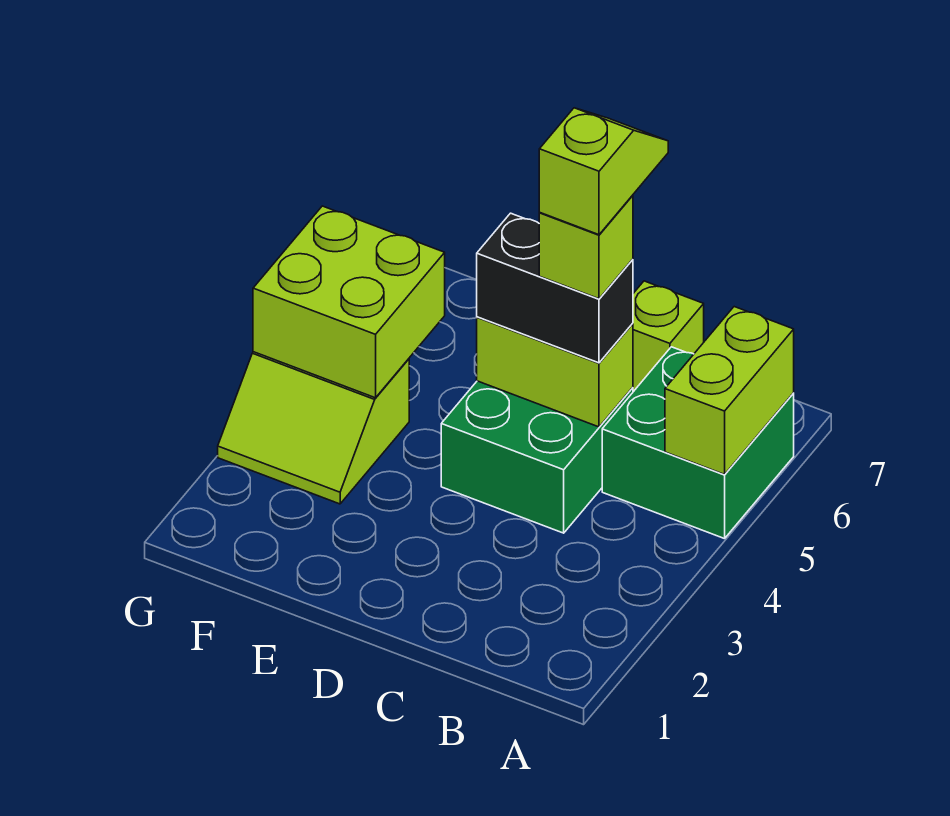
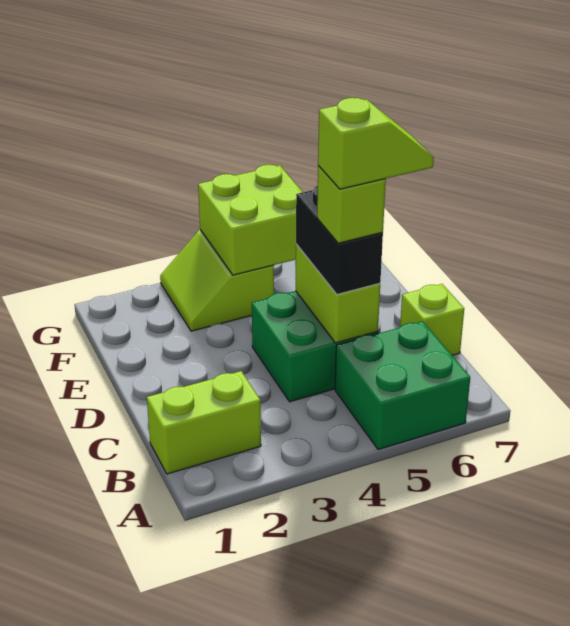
lime brick A5:A6 level 2 -> lime brick B1:B2 level 1

